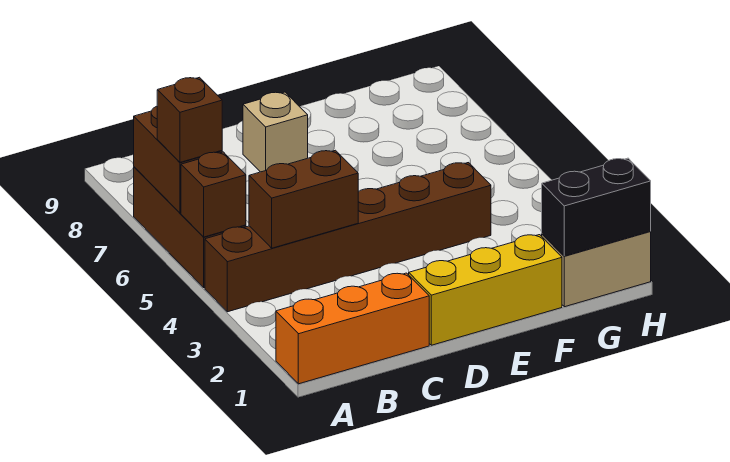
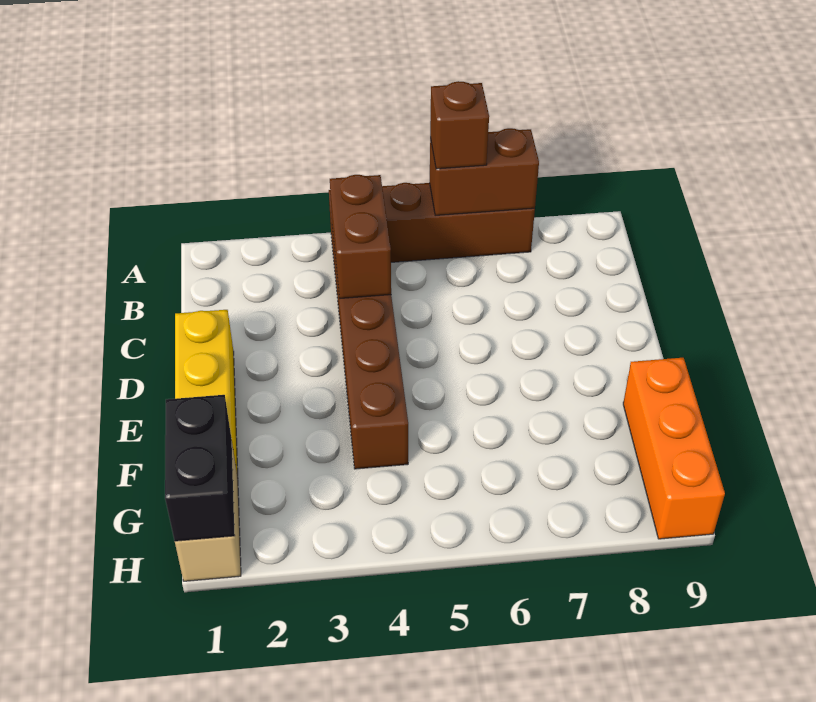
orange brick A1:C1 level 1 -> orange brick F9:H9 level 1
brown brick A5 level 2 -> none
tan brick D8 level 1 -> none

